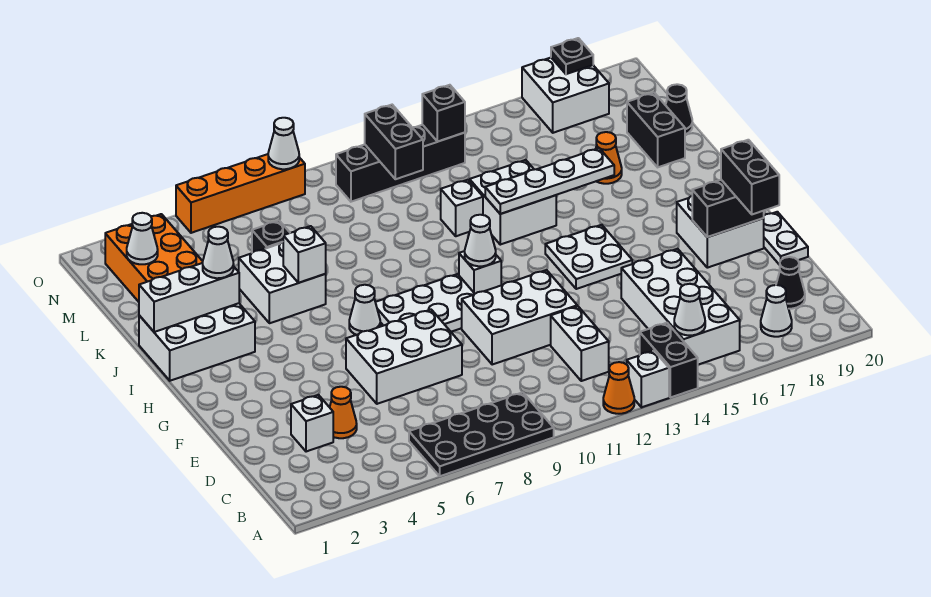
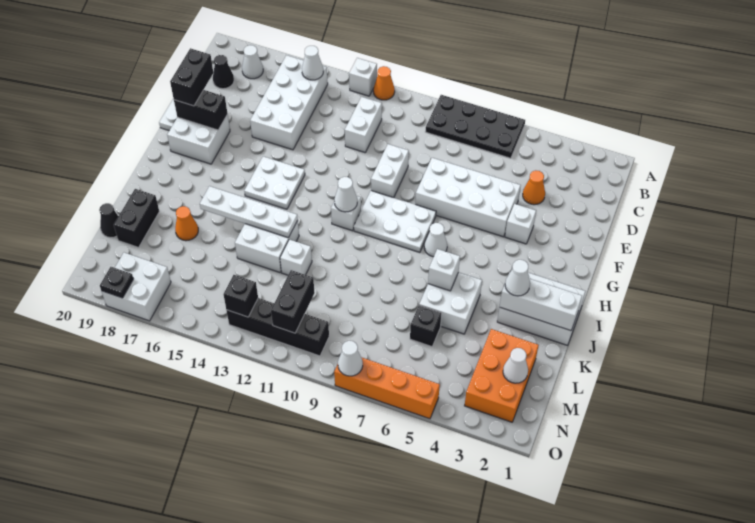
black brick A14:B14 level 1 -> none
white brick D3 level 1 -> white brick F4 level 1
white brick E6:F8 level 1 -> white brick E5:F8 level 1
white brick E10:F12 level 1 -> white brick E10:F10 level 1

